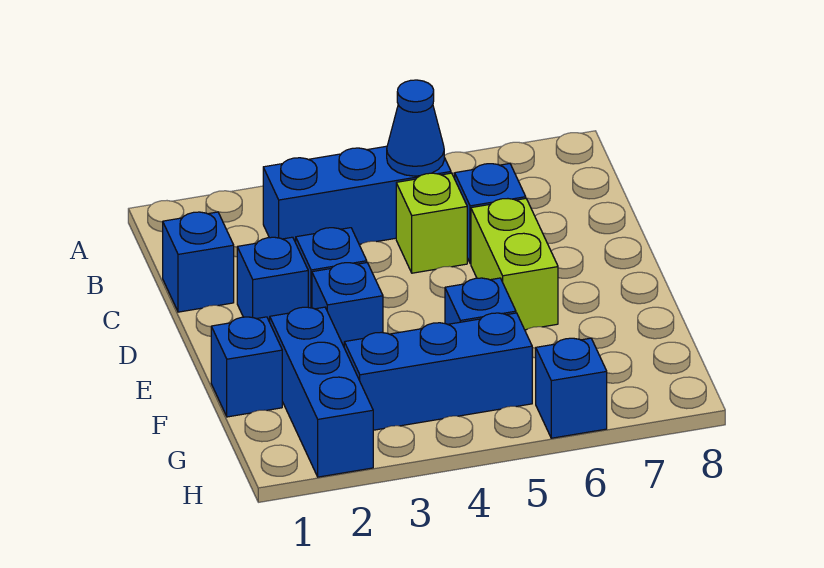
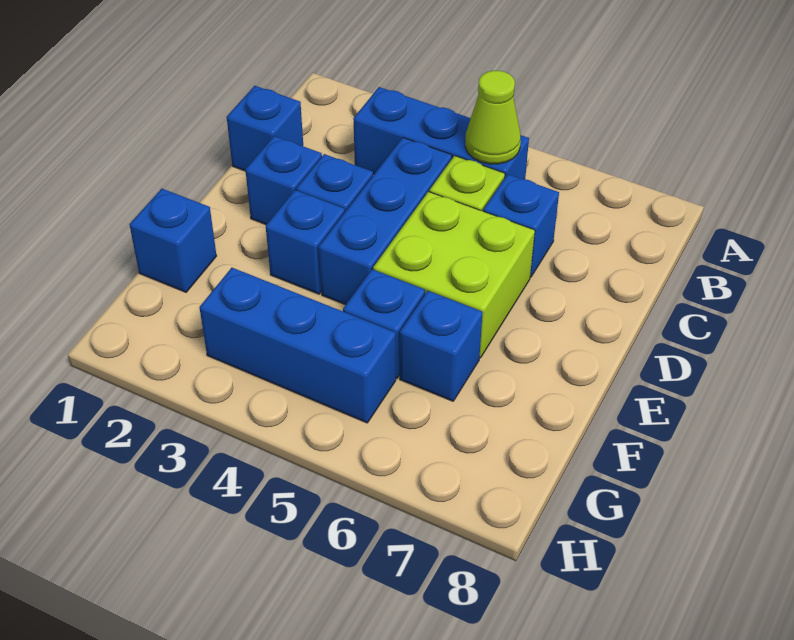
blue cone B5 level 2 -> lime cone B5 level 2
lime brick D6:E6 level 1 -> lime brick D5:E6 level 1
blue brick F2:H2 level 1 -> blue brick C4:E4 level 1
blue brick H6 level 1 -> blue brick F6 level 1

